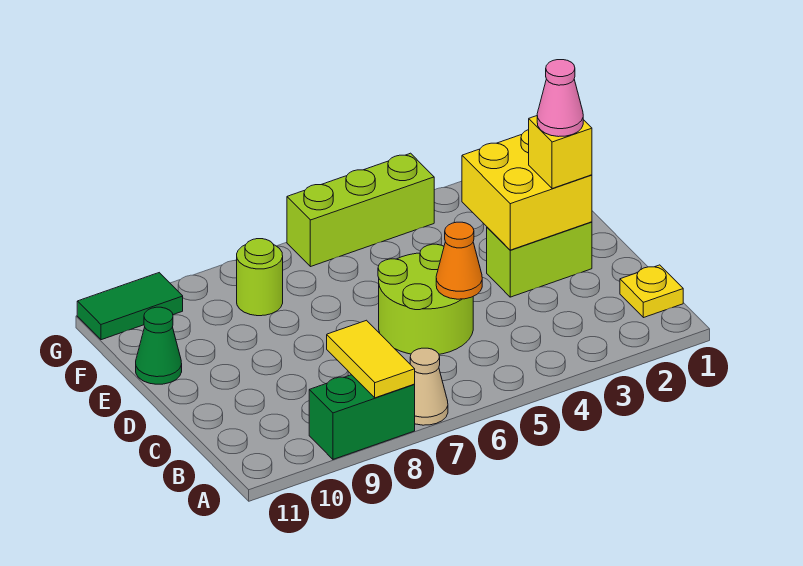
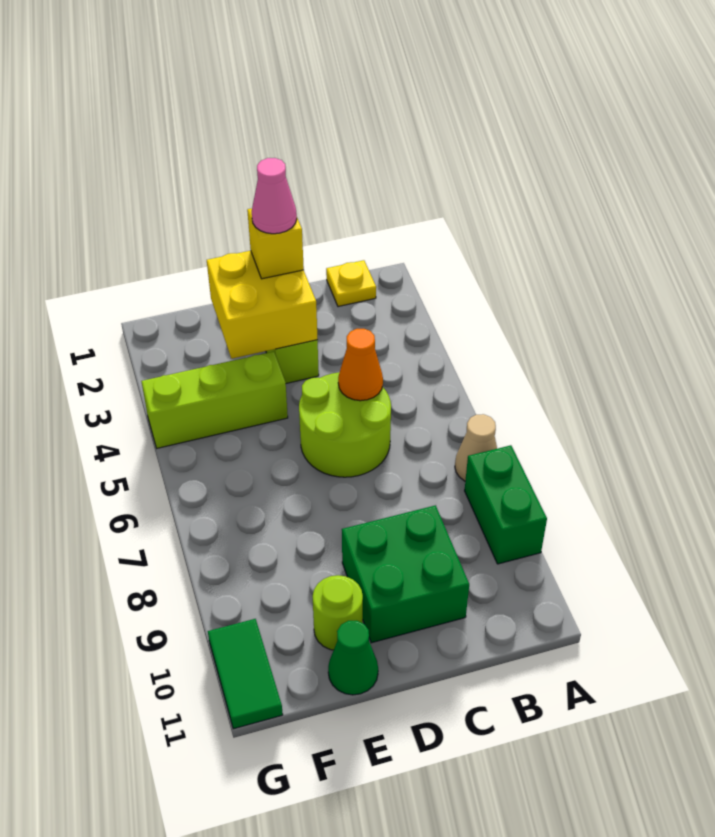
yellow tile A8:B8 level 2 -> none
none -> green brick C9:D10 level 1
lime round brick F8 level 1 -> lime round brick E10 level 1
lime brick G4:G6 level 1 -> lime brick E4:G4 level 1

